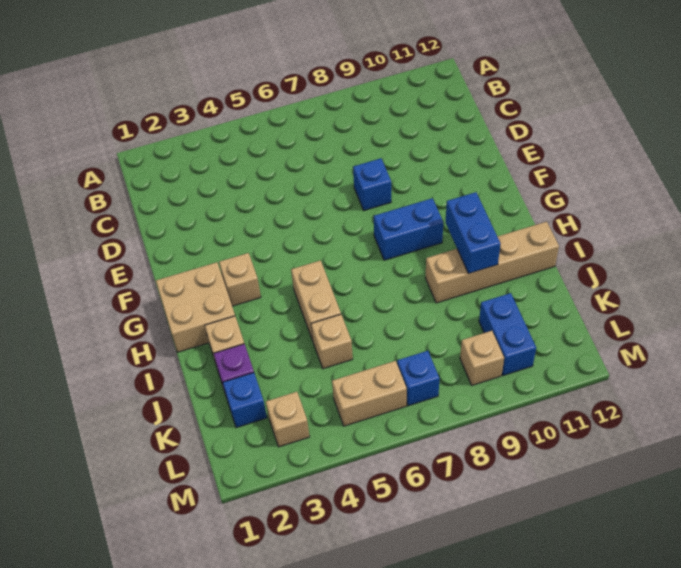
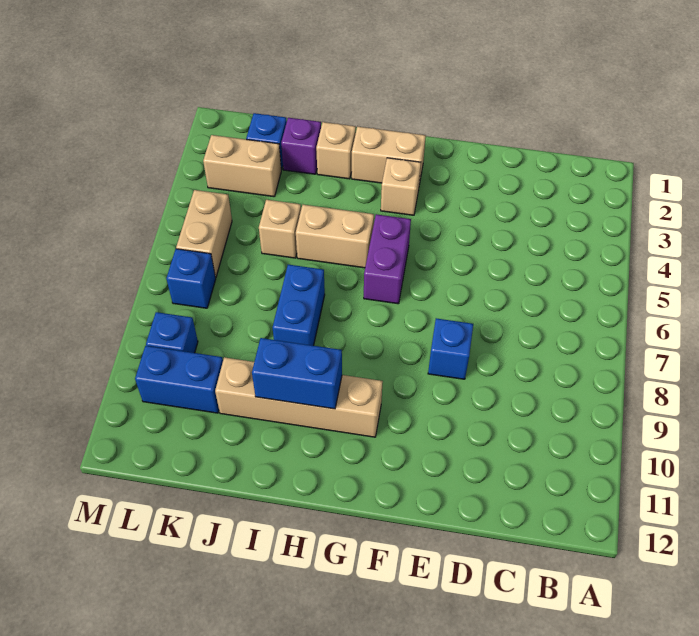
tan brick G1:H2 level 1 -> tan brick G2:H2 level 1
none -> purple brick G5:G6 level 1
blue brick G8:G9 level 1 -> blue brick I7:I8 level 1
tan brick I9:I12 level 1 -> tan brick G10:J10 level 1
tan brick L3 level 1 -> tan brick K3:L3 level 1
tan brick L9 level 1 -> blue brick L9 level 1

